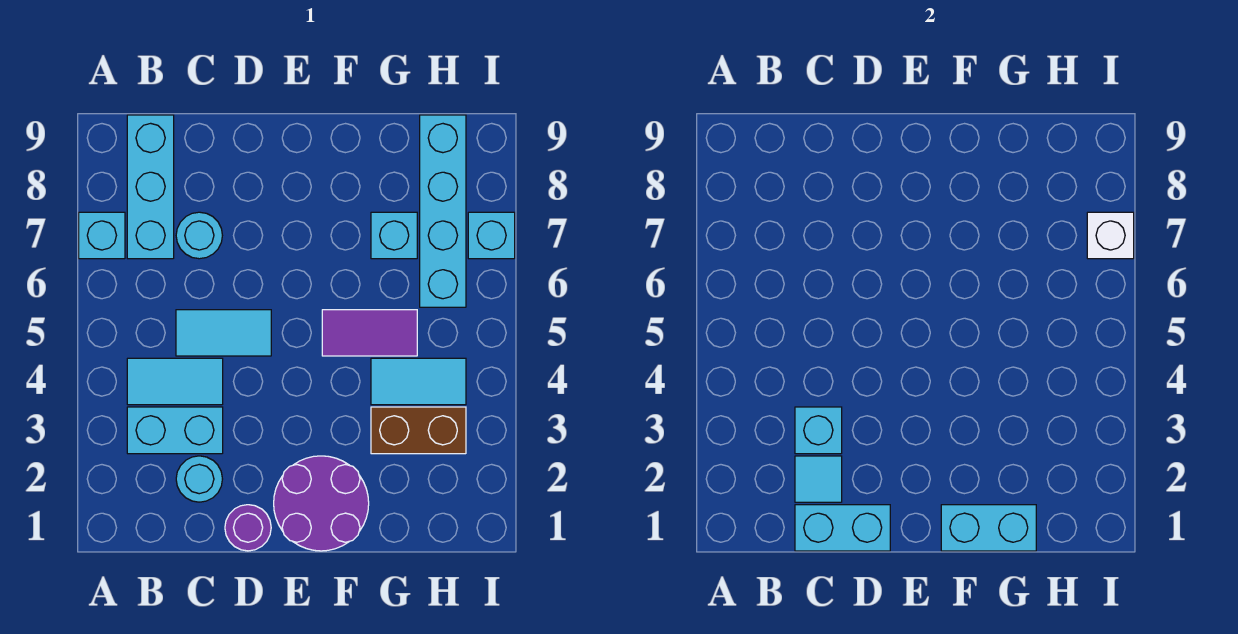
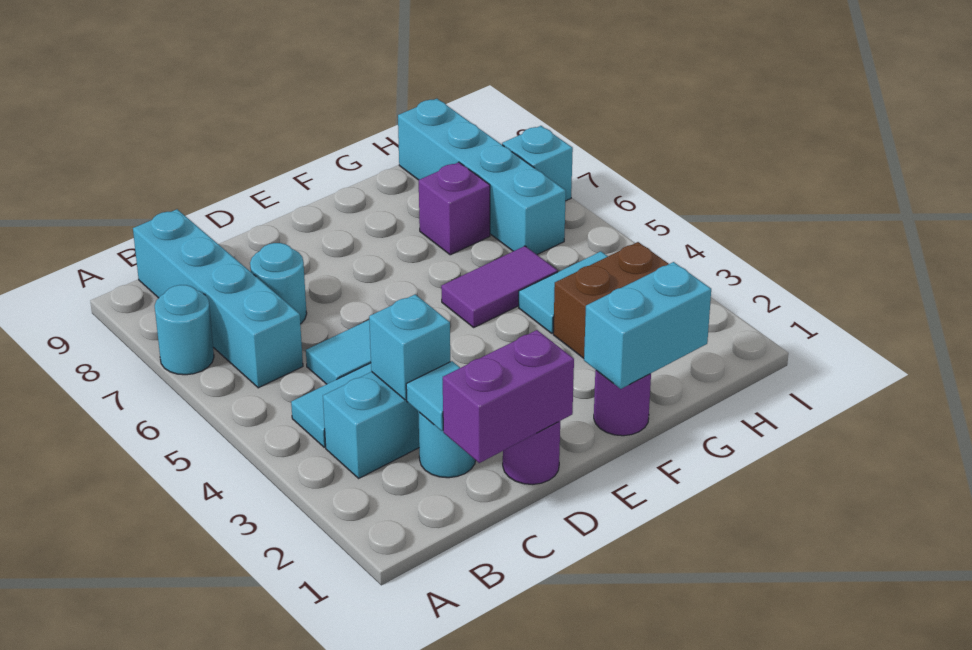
cyan brick A7 level 1 -> cyan round brick A7 level 1
cyan brick B7:B9 level 1 -> cyan brick B6:B9 level 1
cyan brick C1:D1 level 2 -> purple brick C1:D1 level 2
purple round brick E1:F2 level 1 -> purple round brick F1 level 1
cyan brick G7 level 1 -> purple brick G7 level 1
white brick I7 level 2 -> none

